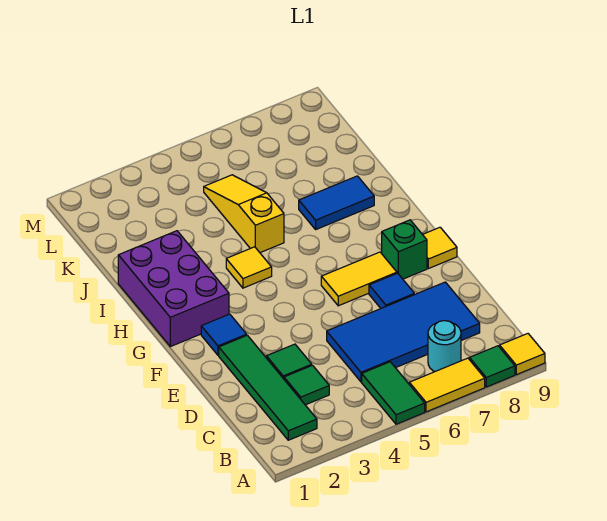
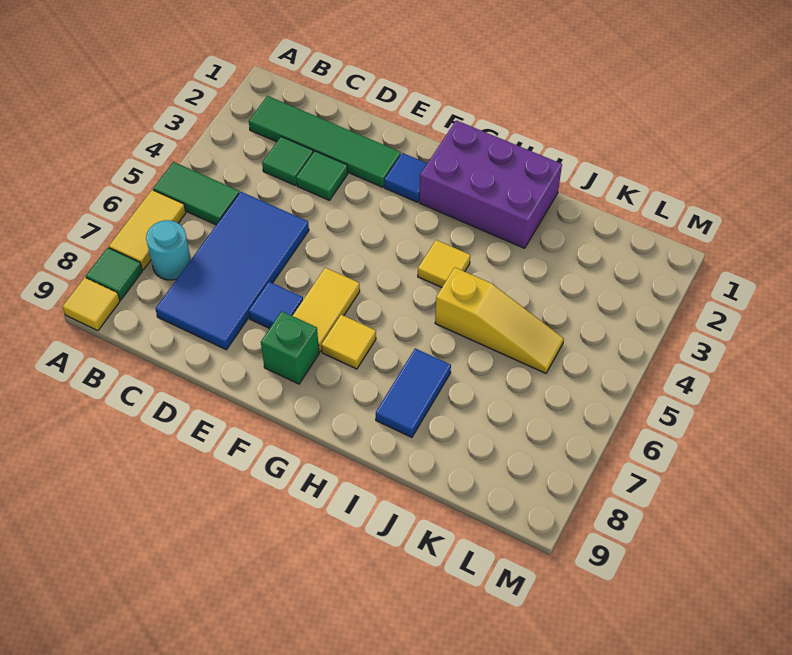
yellow tile F9 level 1 -> yellow tile G7 level 1

